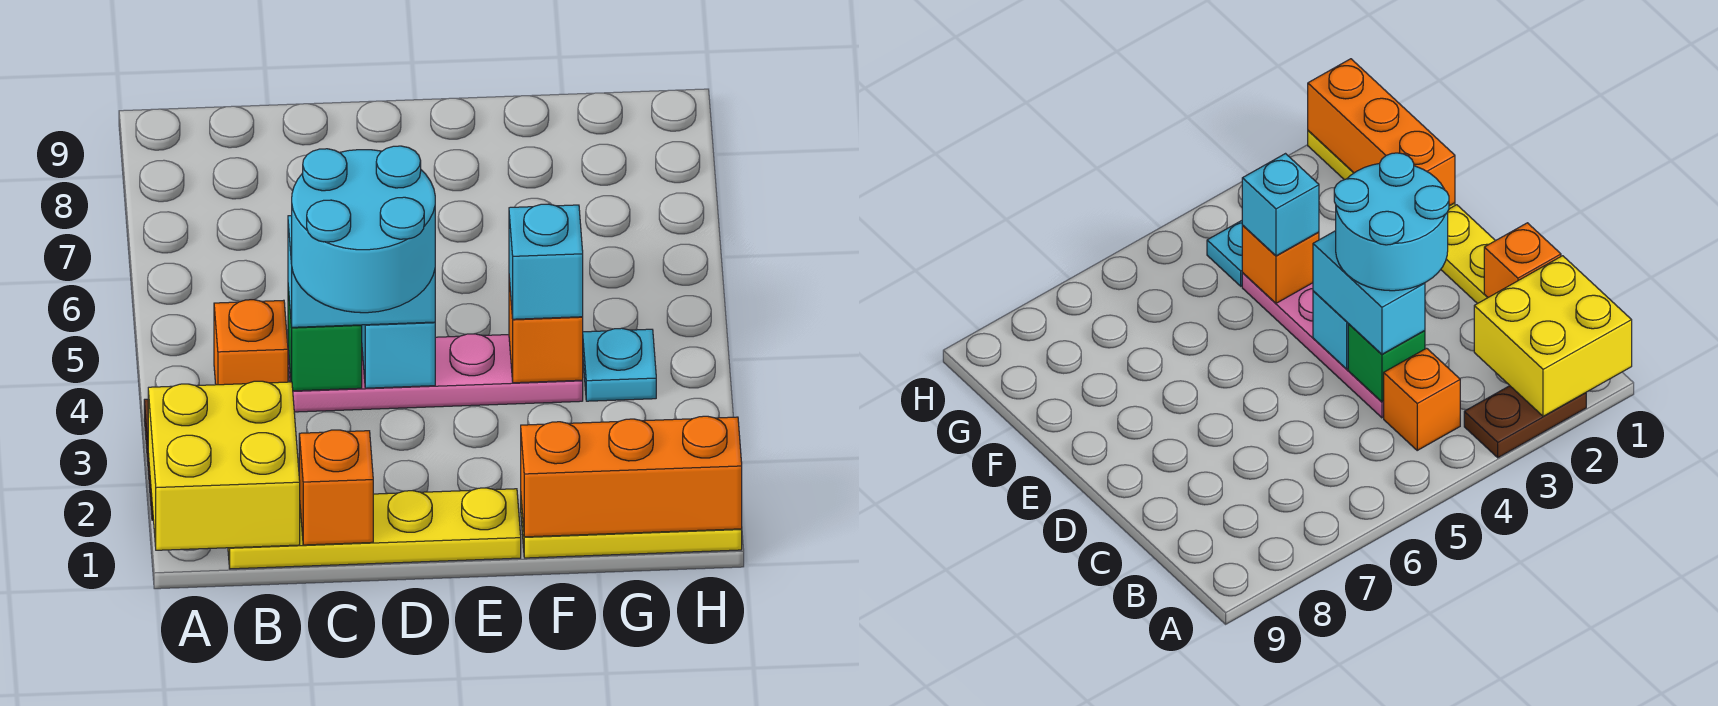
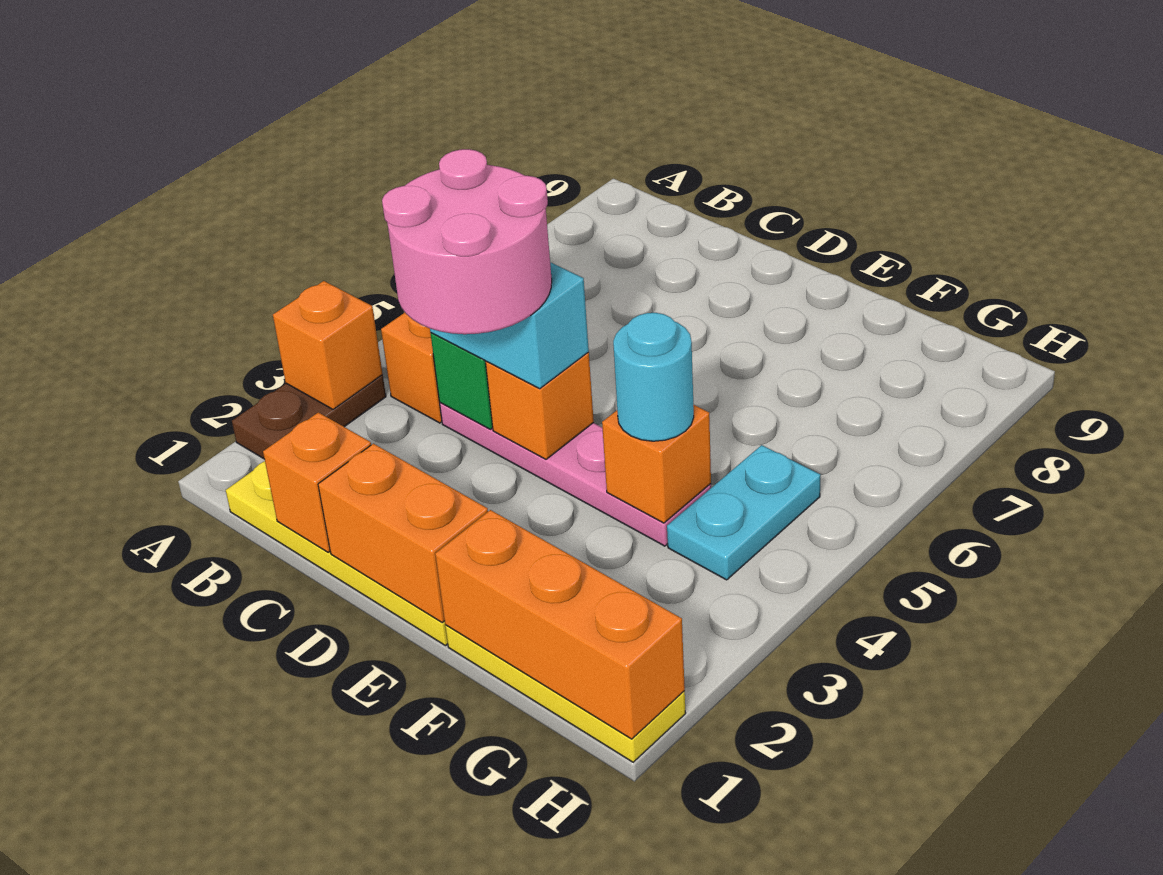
yellow brick A1:B2 level 2 -> none
none -> orange brick A3 level 2
cyan round brick C3:D4 level 4 -> pink round brick C3:D4 level 4
none -> orange brick D1:E1 level 2
cyan brick D4 level 2 -> orange brick D4 level 2
cyan brick F4 level 3 -> cyan round brick F4 level 3
cyan plate G4 level 1 -> cyan plate G4:G5 level 1

